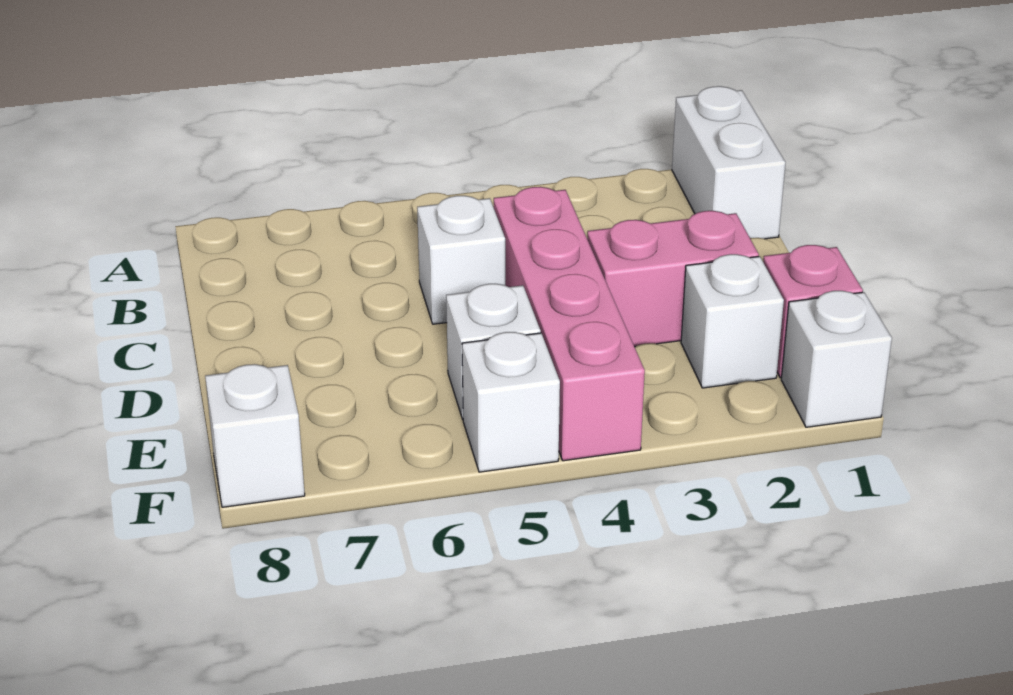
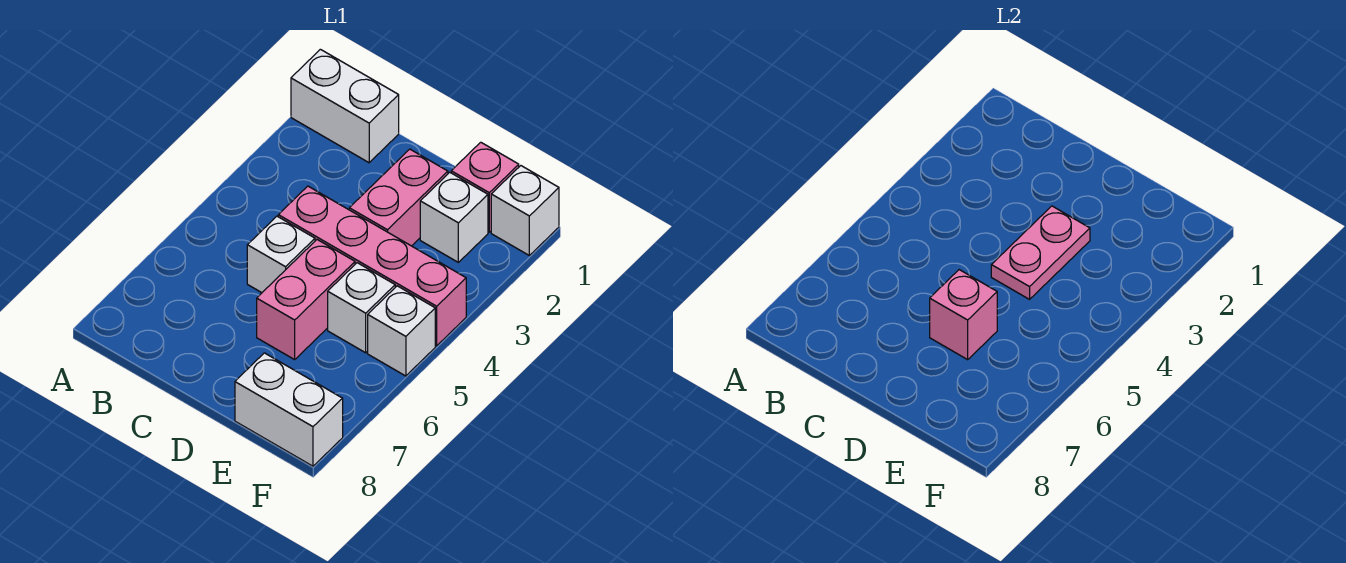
none -> pink plate D3:D4 level 2
none -> pink brick D5:D6 level 1
none -> pink brick D6 level 2
white brick F8 level 1 -> white brick E8:F8 level 1

